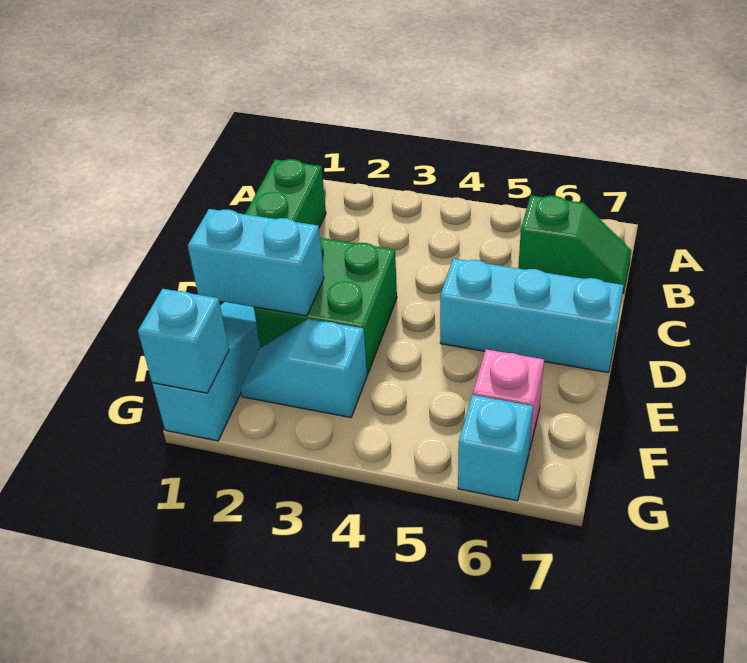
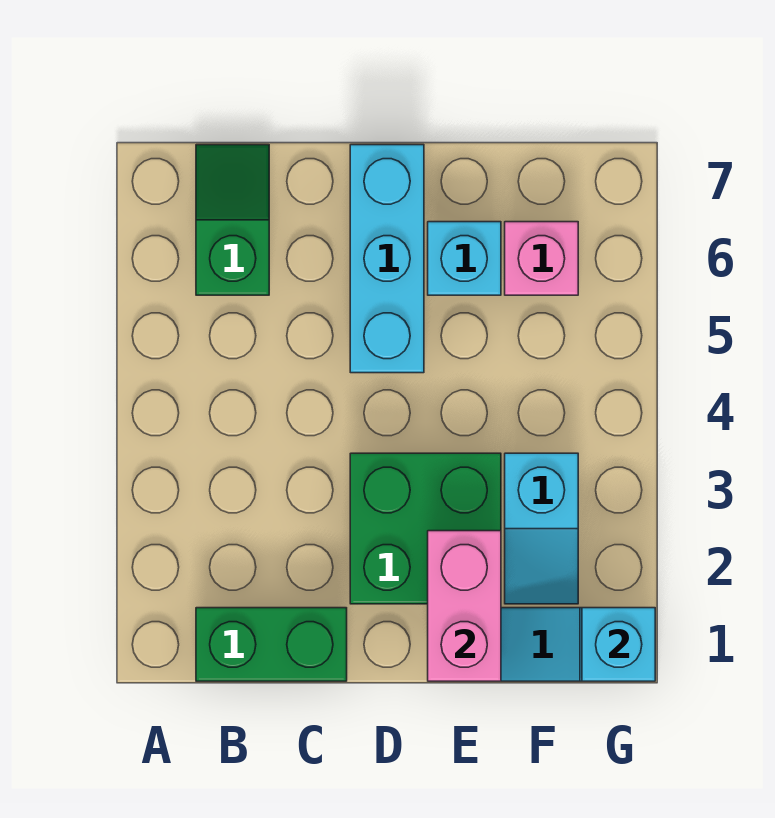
cyan brick E1:E2 level 2 -> pink brick E1:E2 level 2
cyan brick G6 level 1 -> cyan brick E6 level 1

